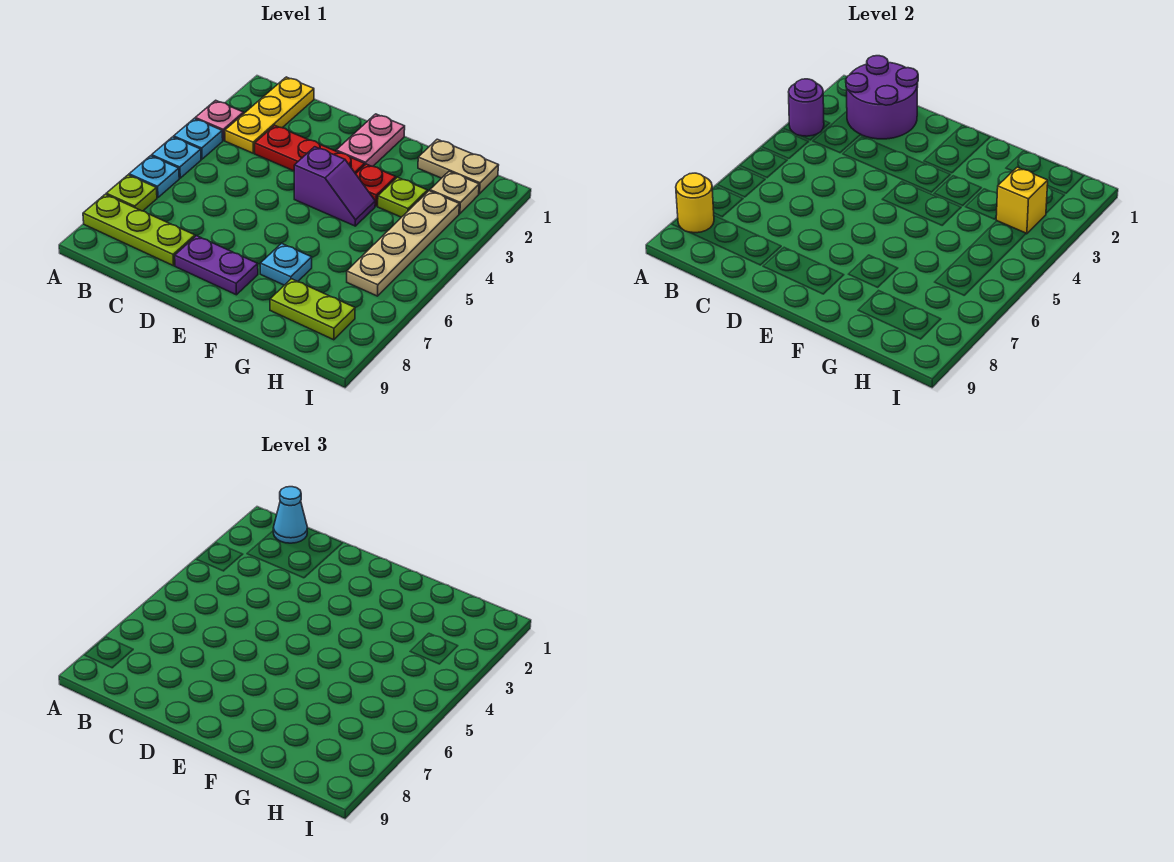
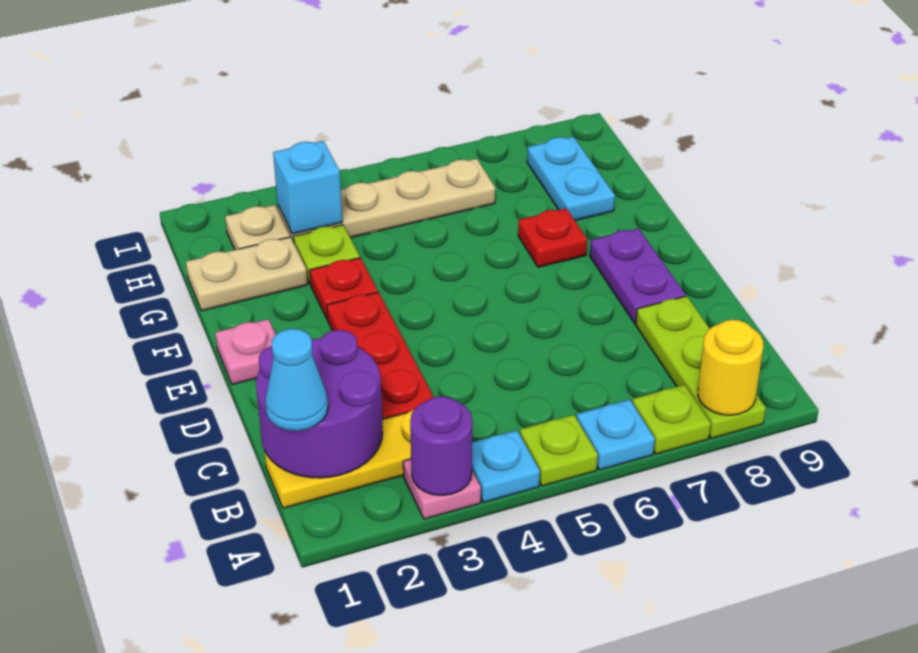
cyan plate A5 level 1 -> lime plate A5 level 1
pink plate E1:E2 level 1 -> pink plate E1 level 1
purple slope E4:F4 level 1 top E -> none
cyan plate F7 level 1 -> red plate F7 level 1
tan plate G1:H1 level 1 -> tan plate G1:G2 level 1
lime plate G8:H8 level 1 -> cyan plate G8:H8 level 1
yellow brick H3 level 2 -> cyan brick H3 level 2

